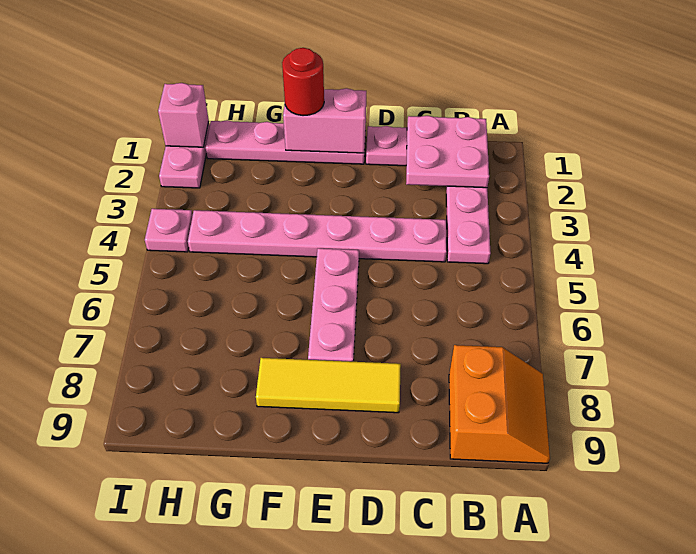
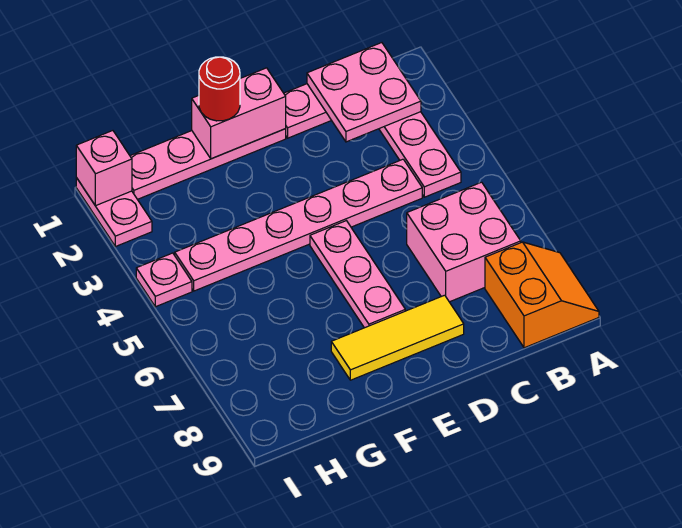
none -> pink brick B6:C7 level 1

